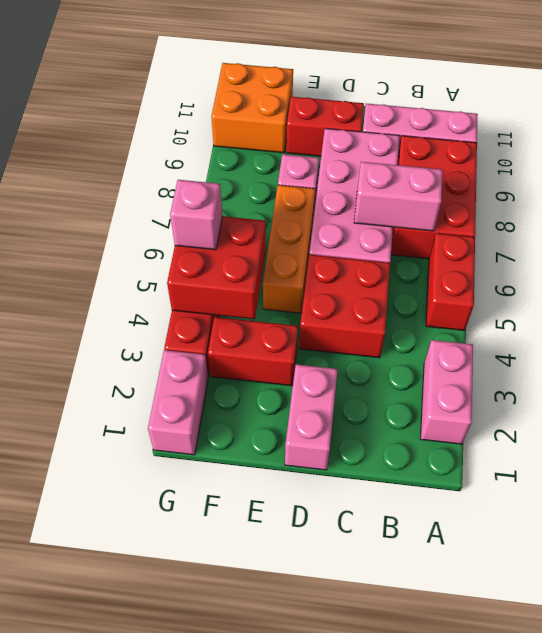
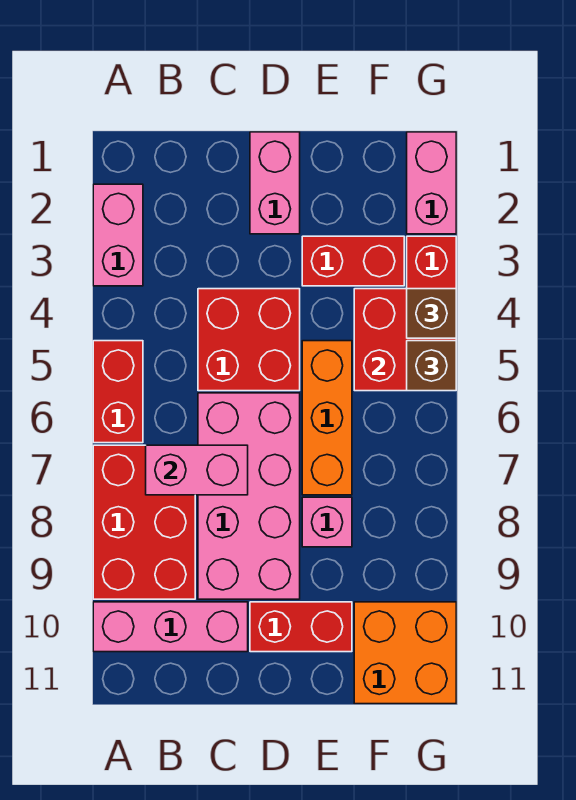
none -> brown brick G4 level 3
pink brick G5 level 3 -> brown brick G5 level 3

